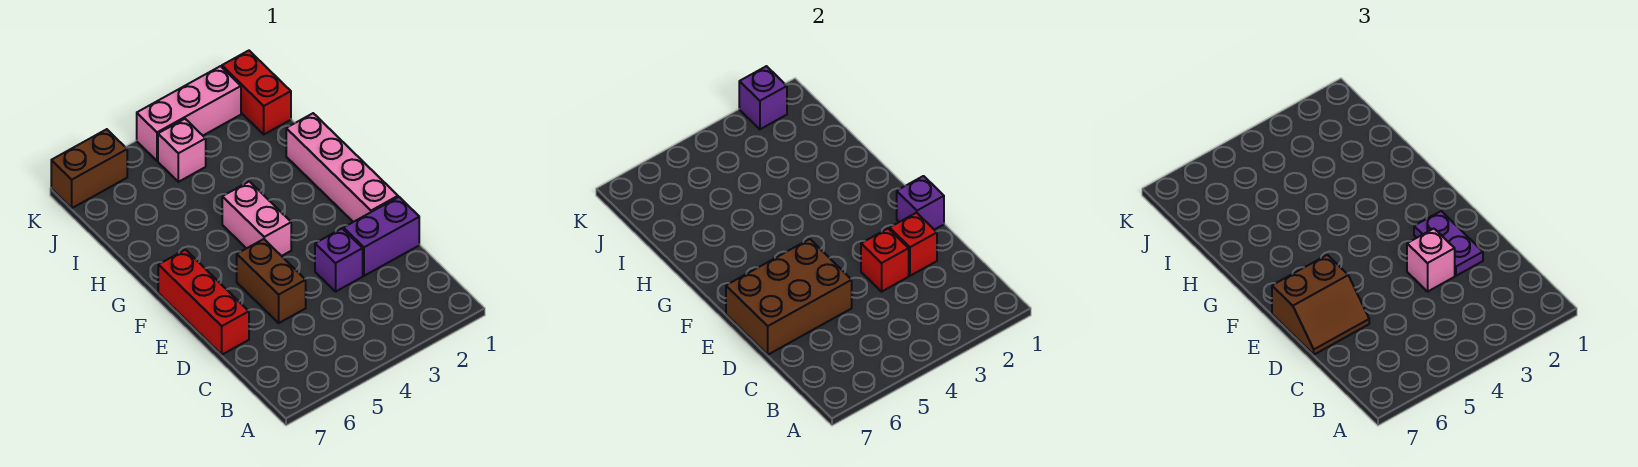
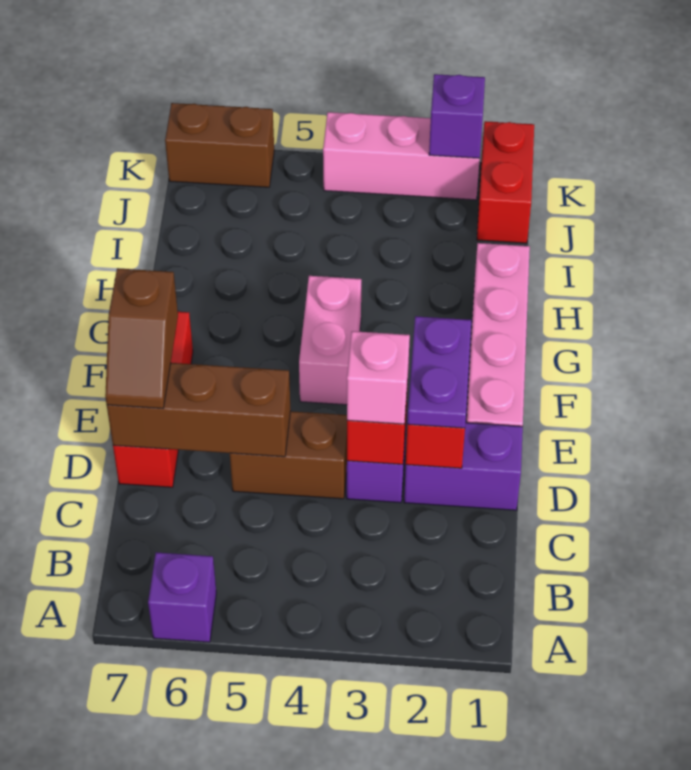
brown brick D5:E5 level 1 -> brown brick D4:D5 level 1
brown brick D5:E7 level 2 -> brown brick D5:D7 level 2
brown slope D6:E7 level 3 top E -> brown slope D7:E7 level 3 top E
purple brick E1 level 2 -> purple brick A6 level 1
pink brick J4 level 1 -> none

